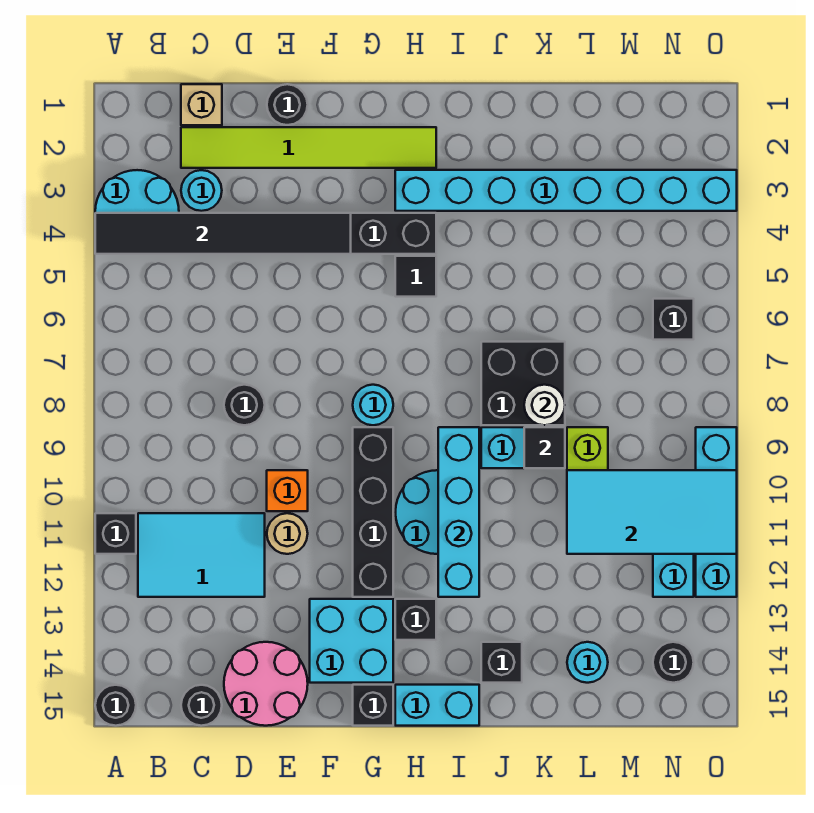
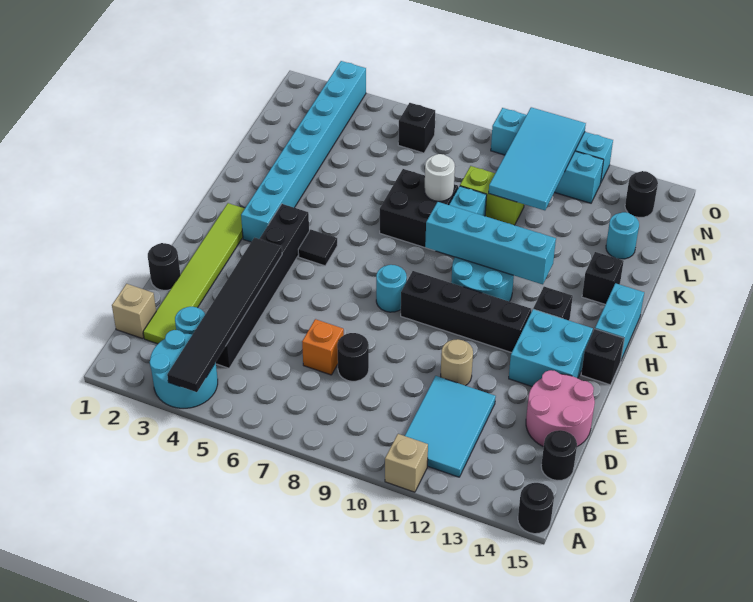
black brick A11 level 1 -> tan brick A11 level 1
orange brick E10 level 1 -> orange brick D7 level 1
black tile K9 level 2 -> none

